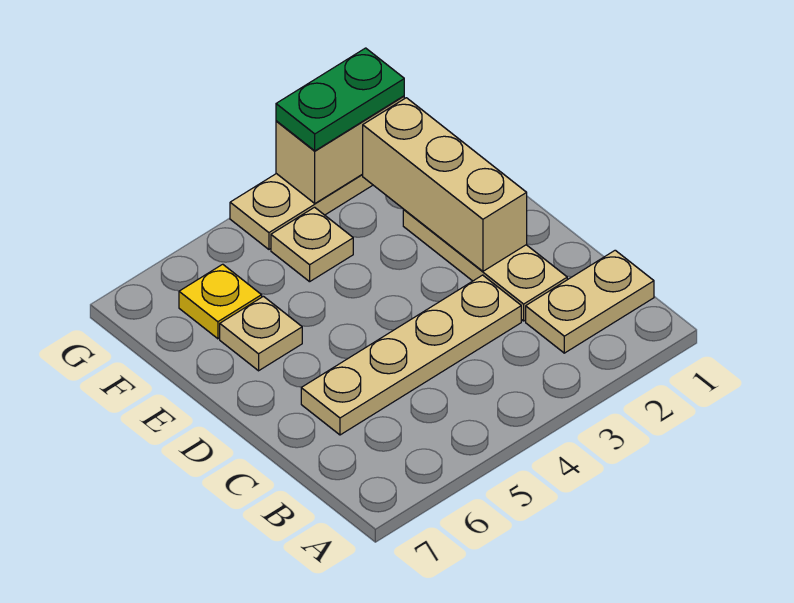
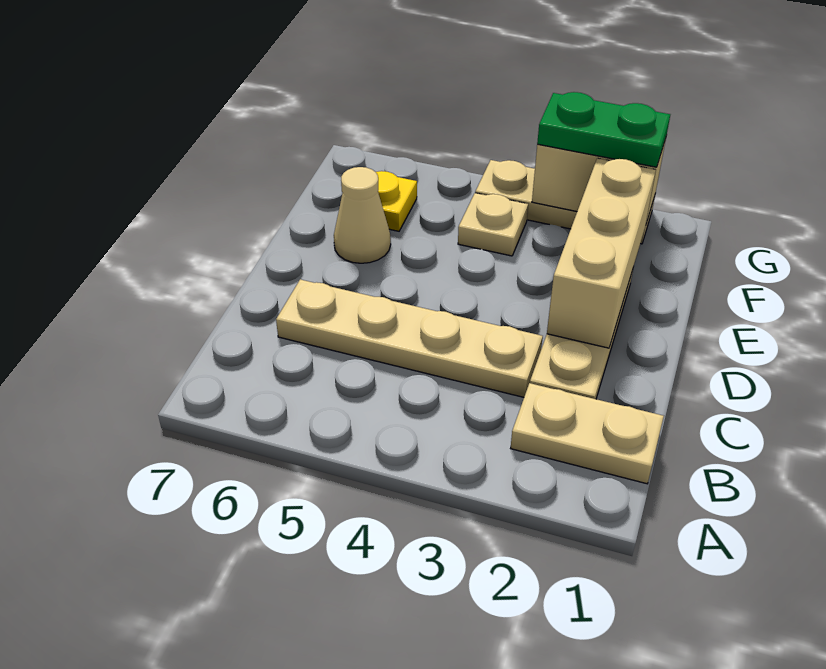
tan plate E6 level 1 -> tan cone E6 level 1

